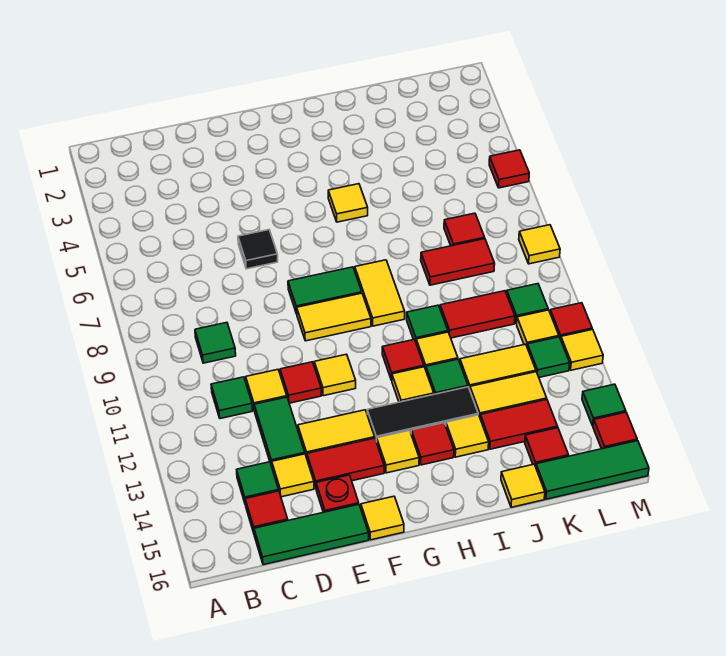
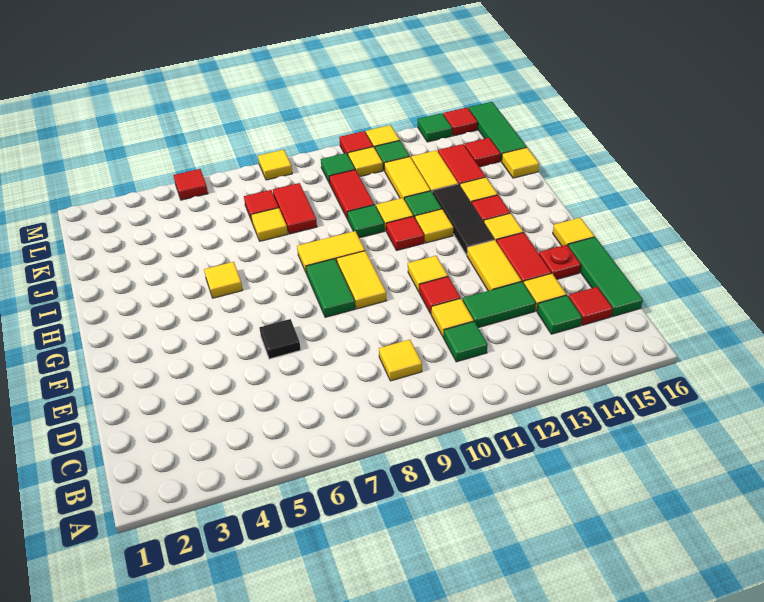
green tile C9 level 1 -> yellow tile C9 level 1
none -> yellow tile J7 level 1

